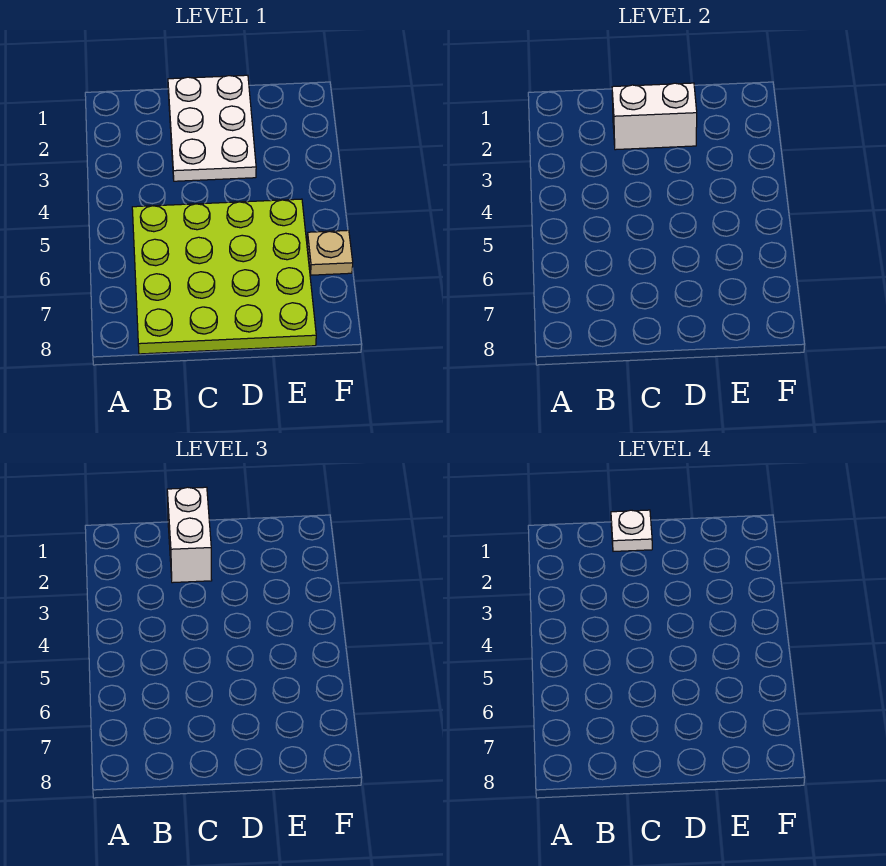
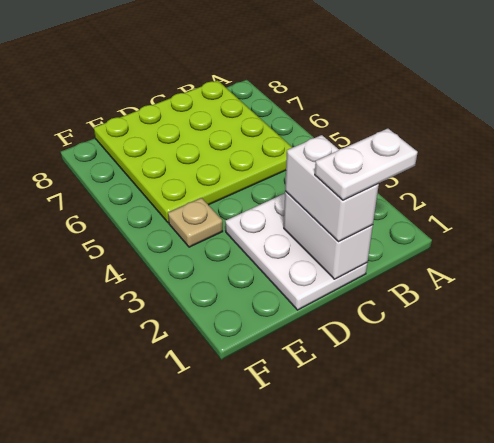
white plate C1 level 4 -> white plate B1:C1 level 4
white brick C2:D2 level 2 -> white brick C1:C2 level 2
tan plate F6 level 1 -> tan plate E4 level 1

